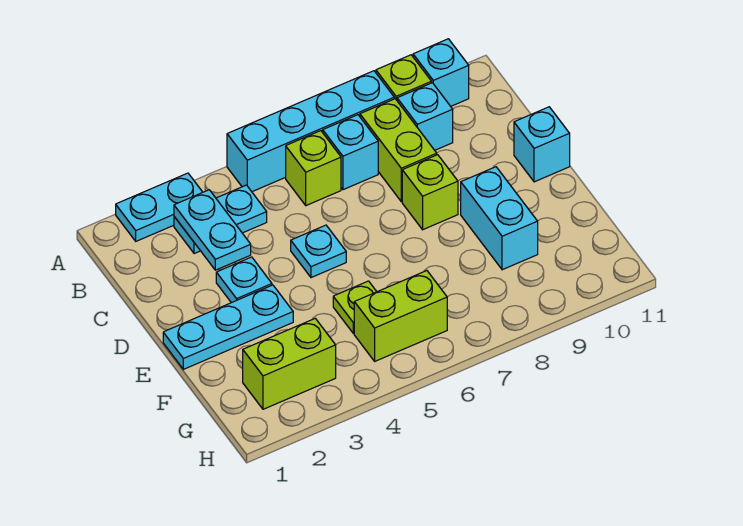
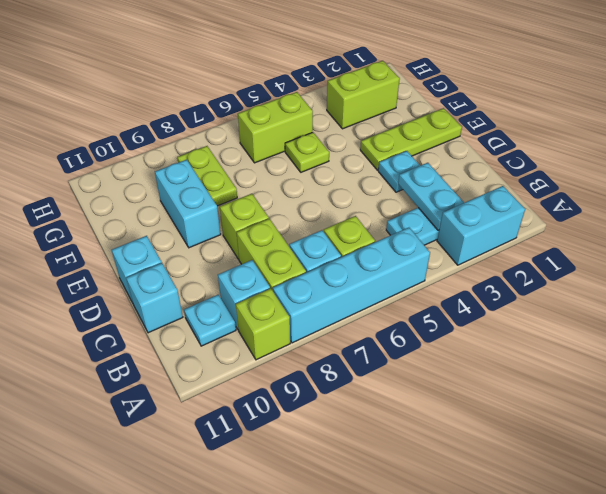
cyan plate A2:A3 level 1 -> cyan brick A2:A3 level 1
cyan brick A10 level 1 -> cyan brick C11 level 1
cyan plate D5 level 1 -> cyan plate B10 level 1
cyan plate E1:E3 level 1 -> lime plate E1:E3 level 1
none -> lime plate F8:G8 level 1

